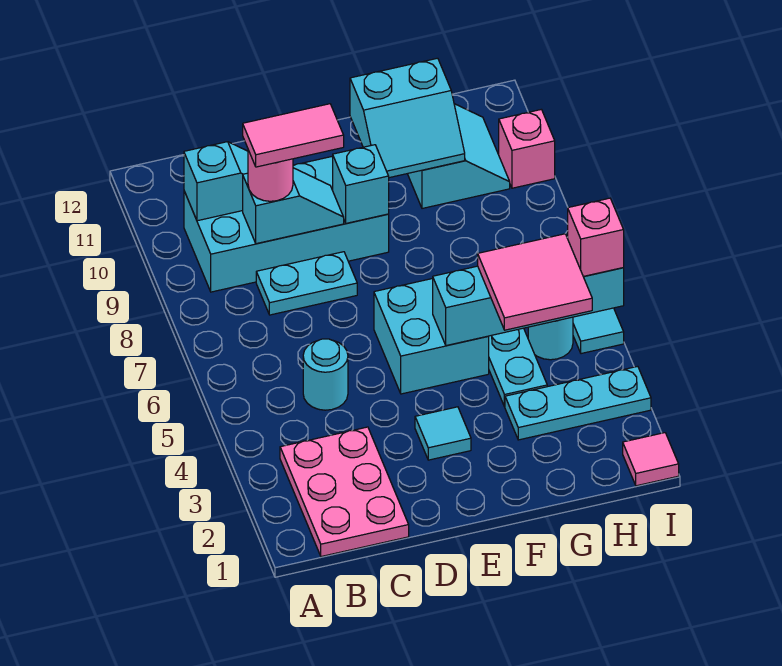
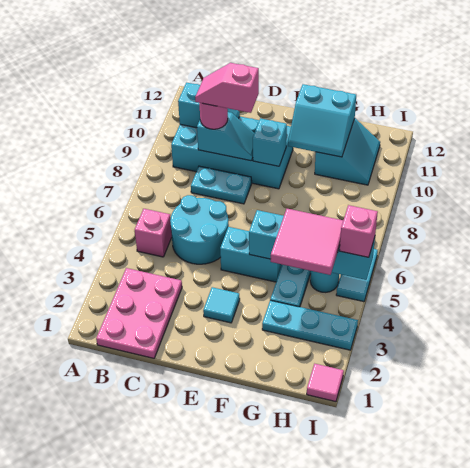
cyan round brick C5 level 1 -> cyan round brick C5:D6 level 1
pink tile C9:D9 level 4 -> pink slope C9:D9 level 4 top D
cyan brick E5:F6 level 1 -> cyan brick E5:F5 level 1
pink brick I10 level 1 -> pink brick B5 level 1

